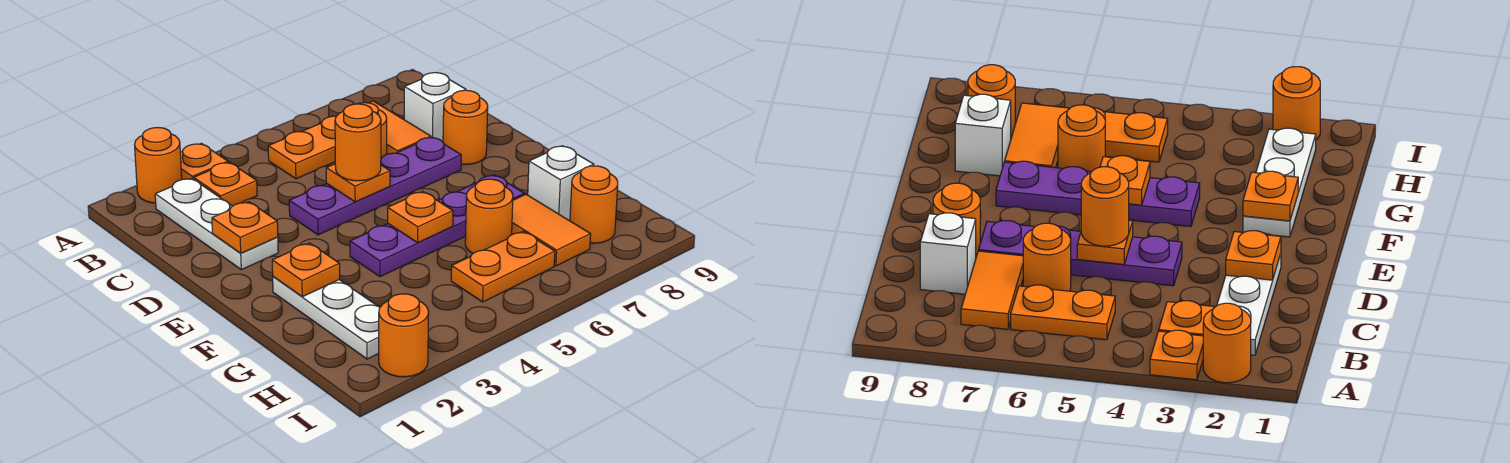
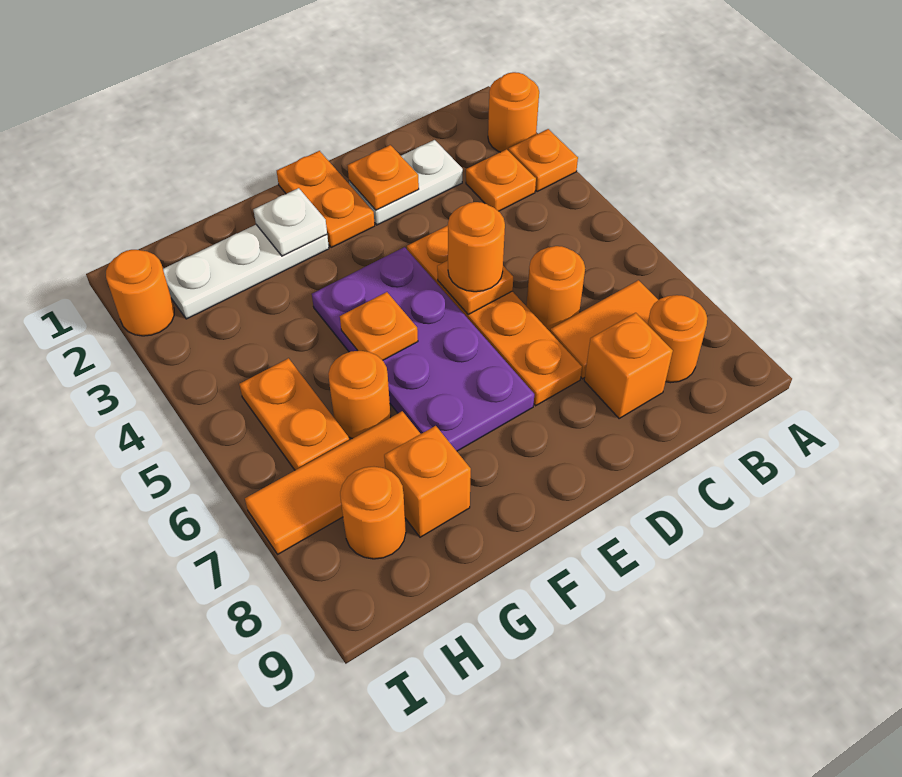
white plate B2:D2 level 1 -> white plate C2:D2 level 1
orange plate B5:B6 level 1 -> orange plate E1:E2 level 1
white brick C8 level 1 -> orange brick C8 level 1
purple plate D4:D7 level 1 -> orange plate D4:D7 level 1
orange round brick D8 level 1 -> orange round brick B8 level 1
orange plate F2 level 2 -> white plate F2 level 2
purple plate F4:F7 level 1 -> purple plate E4:F7 level 1
orange tile G7:H7 level 1 -> orange tile G7:I7 level 1
white brick G8 level 1 -> orange brick G8 level 1

